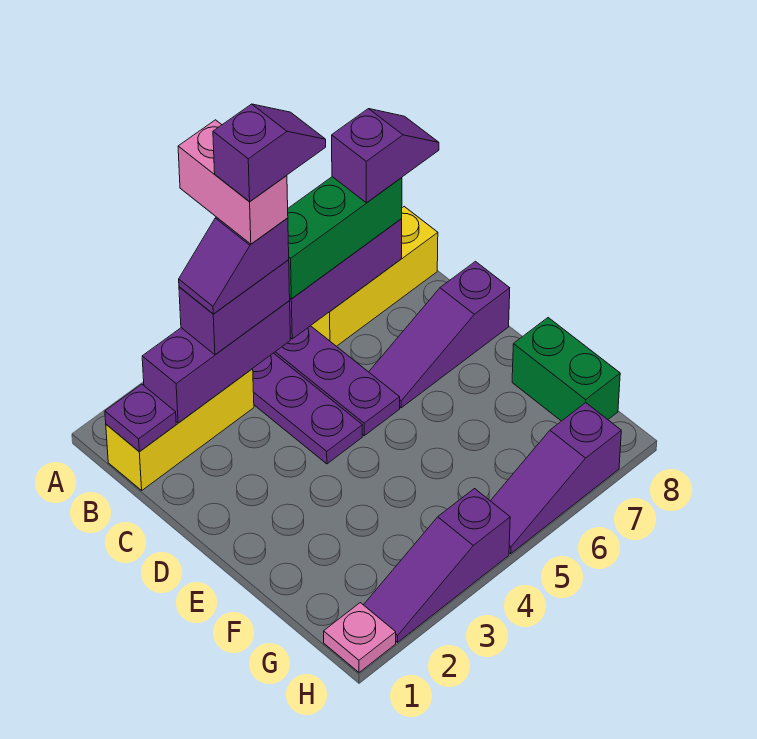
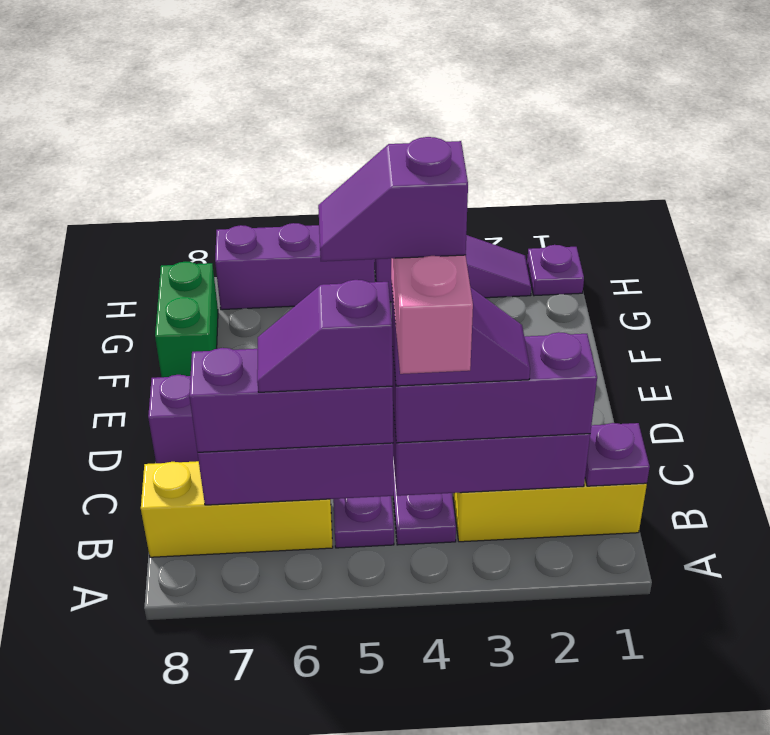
purple brick B3:B4 level 3 -> purple brick B2:B4 level 3
green brick B5:B7 level 3 -> purple brick B5:B7 level 3
purple slope B7:B8 level 4 top 7 -> purple slope B5:B6 level 4 top 5
pink plate H1 level 1 -> purple plate H1 level 1
purple slope H5:H7 level 1 top 7 -> purple brick H5:H7 level 1

